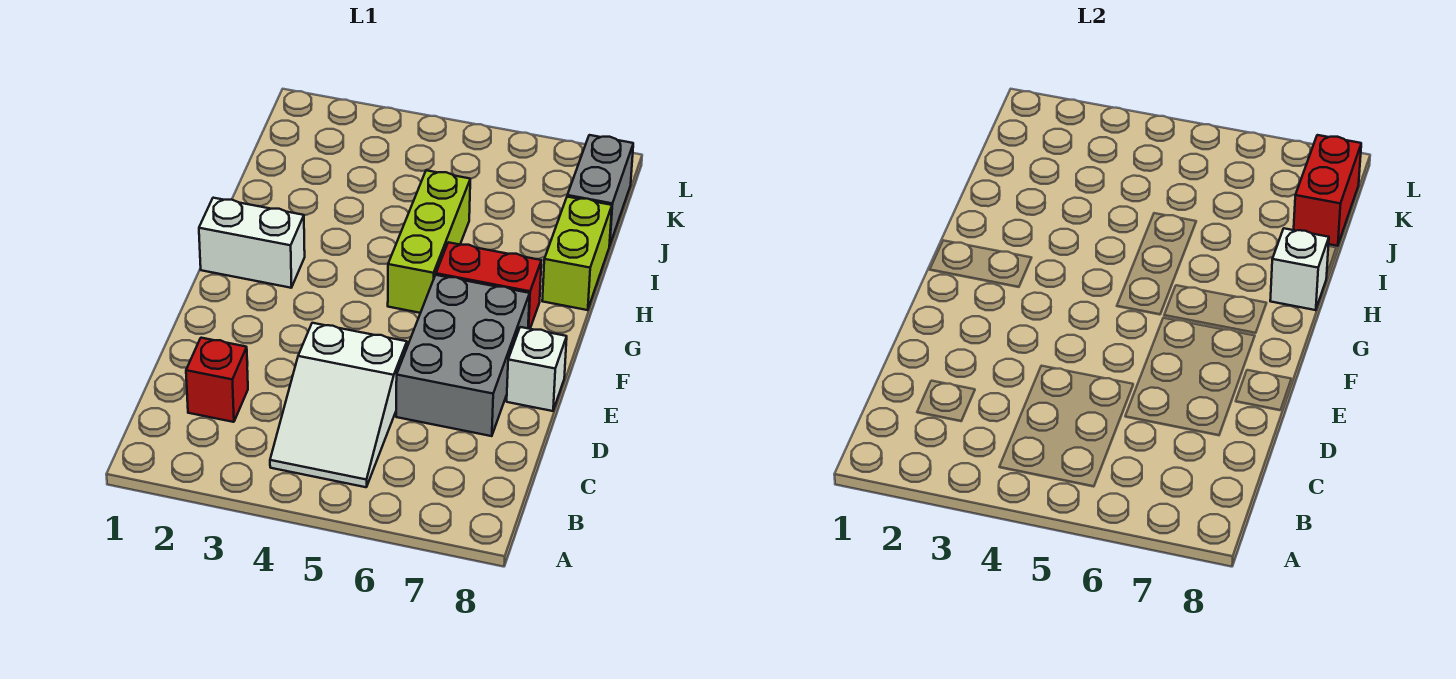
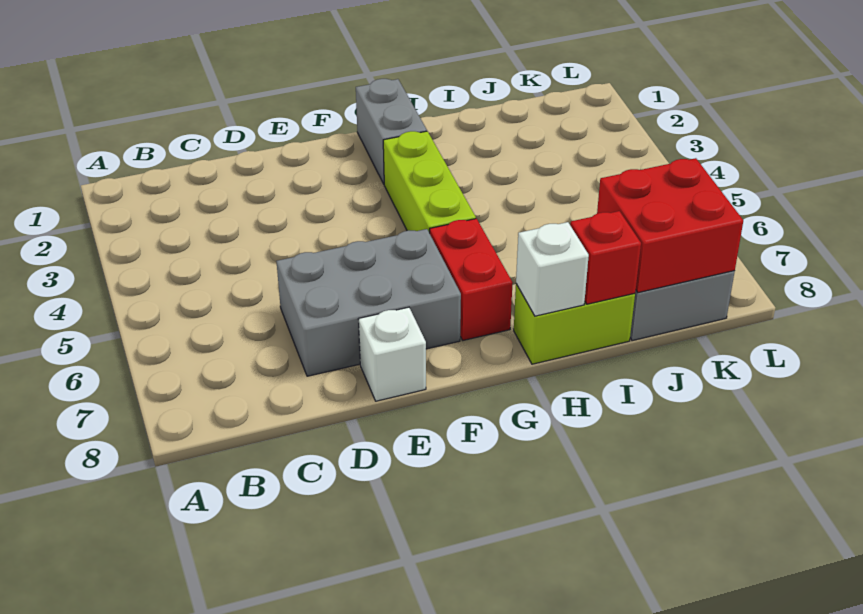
white slope B4:D5 level 1 top D -> none
red brick C2 level 1 -> red brick I8 level 2
white brick G1:G2 level 1 -> grey brick G1:G2 level 1
lime brick G5:I5 level 1 -> lime brick G3:G5 level 1
red brick J8:K8 level 2 -> red brick J7:K8 level 2

